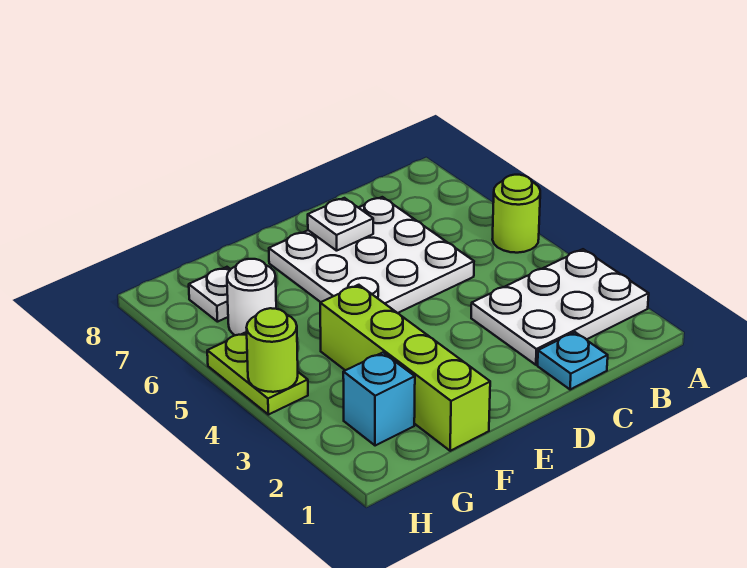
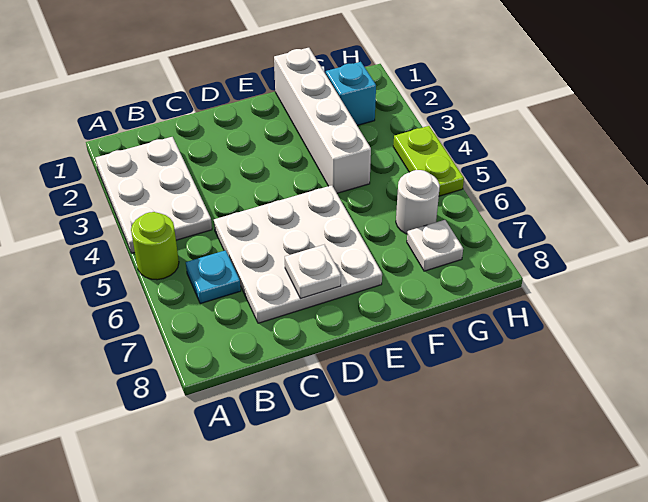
white plate A2:C3 level 1 -> white plate A2:B4 level 1
cyan plate C1 level 1 -> cyan plate B6 level 1
lime brick F1:F4 level 1 -> white brick F1:F4 level 1
lime round brick H4 level 2 -> none

